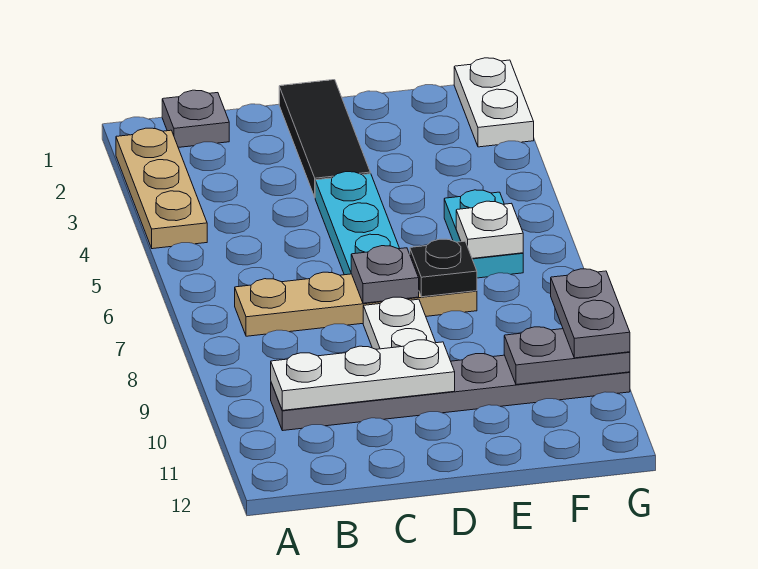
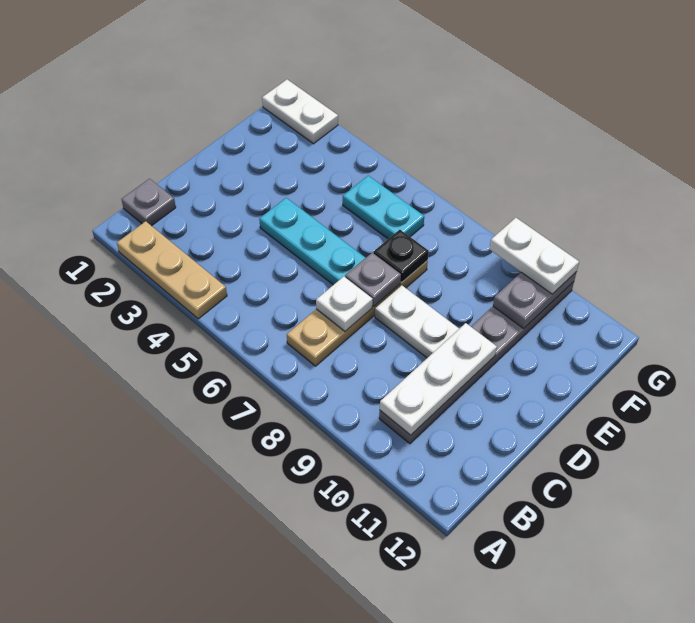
black tile D1:D3 level 1 -> none
white plate F6 level 2 -> white plate C7 level 2
grey plate G9:G10 level 3 -> white plate G9:G10 level 3

